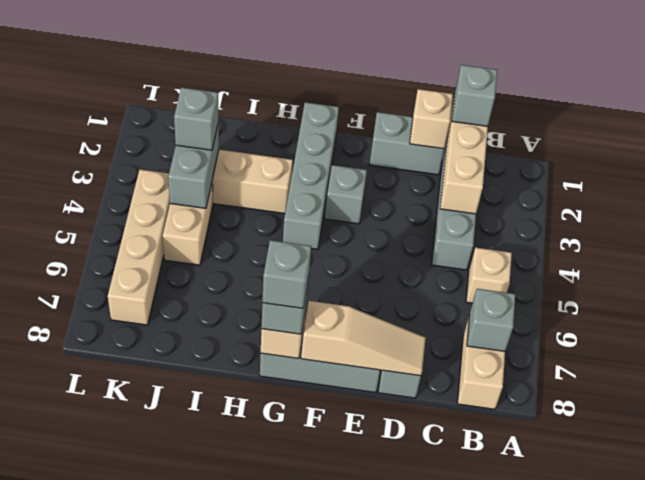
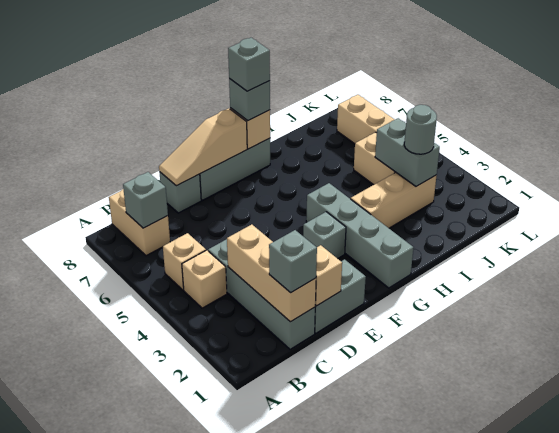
none -> tan brick B4 level 1
grey brick J3 level 3 -> grey round brick J3 level 3

